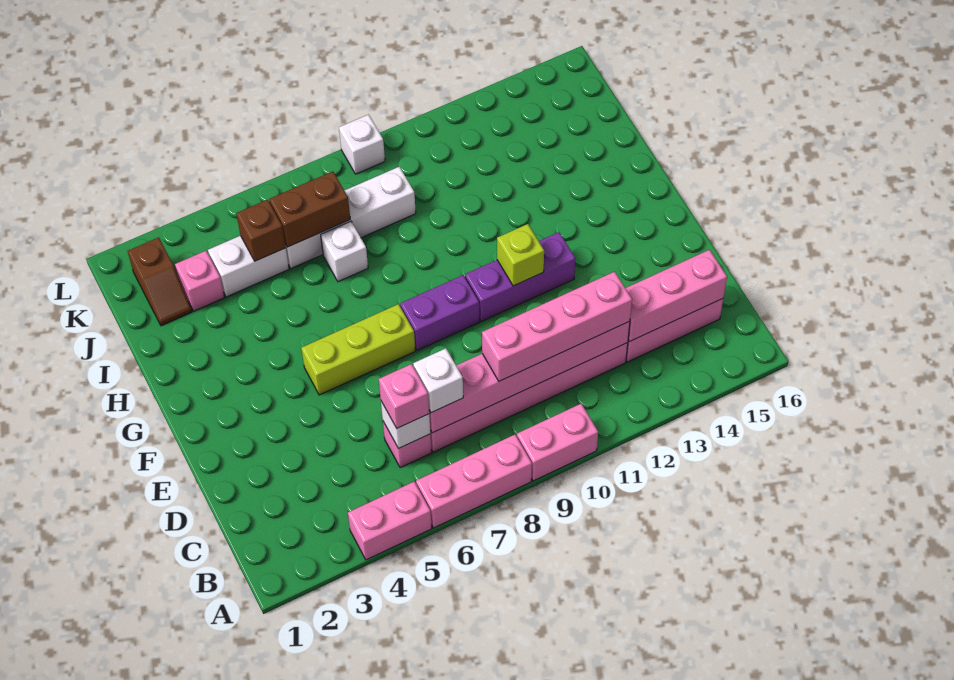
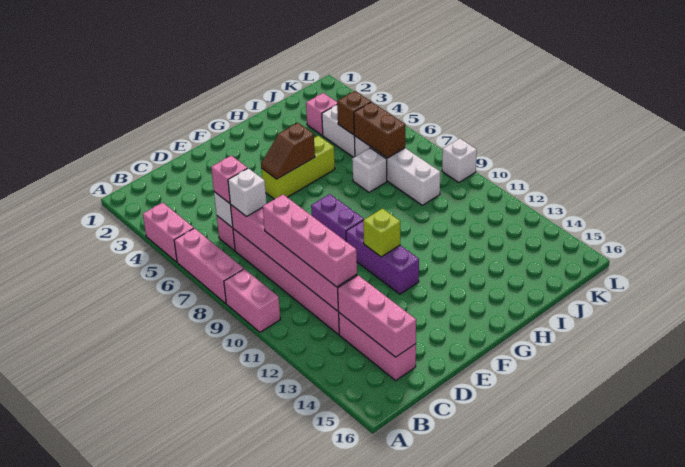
lime brick F5:F7 level 1 -> lime brick F5:H5 level 1
brown slope J2:K2 level 1 top K -> brown slope F5:G5 level 2 top G

